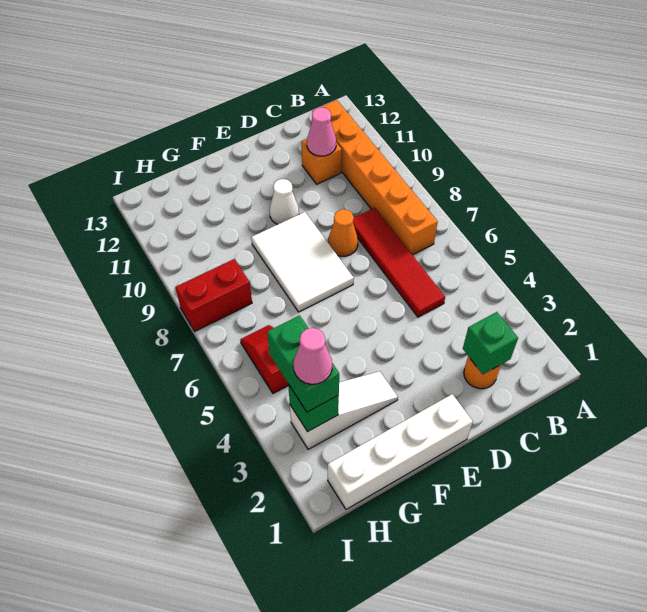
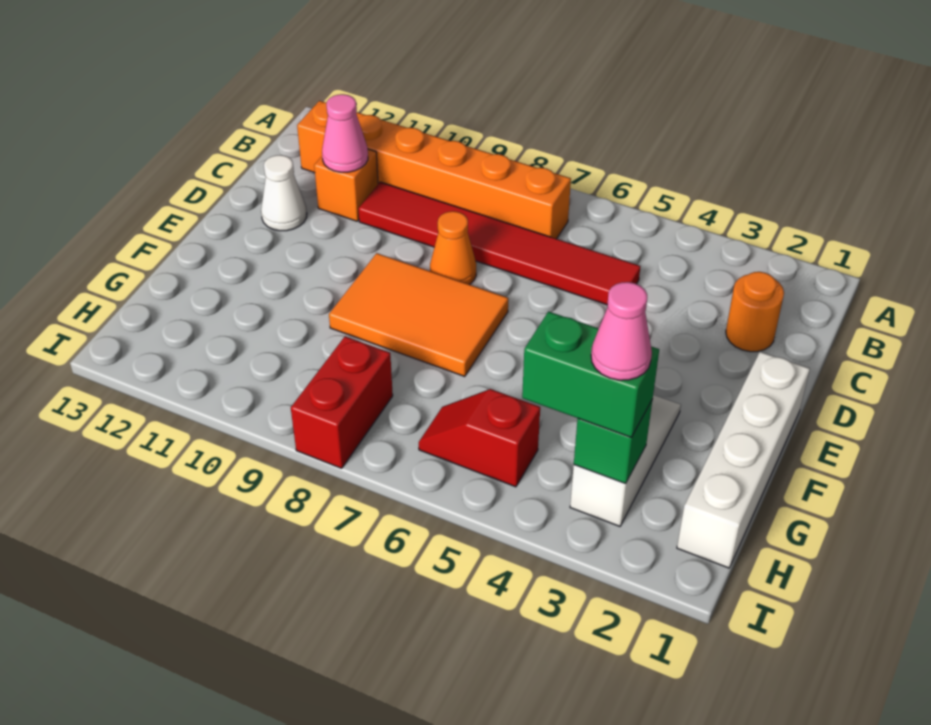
green brick C2 level 2 -> none
red tile C5:C8 level 1 -> red tile C5:C10 level 1
white tile E7:F9 level 1 -> orange tile E7:F9 level 1
white cone E10 level 1 -> white cone D12 level 1

